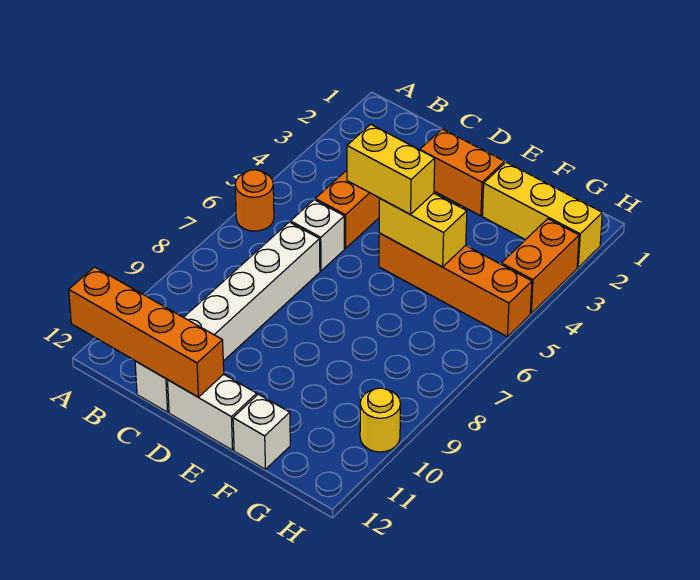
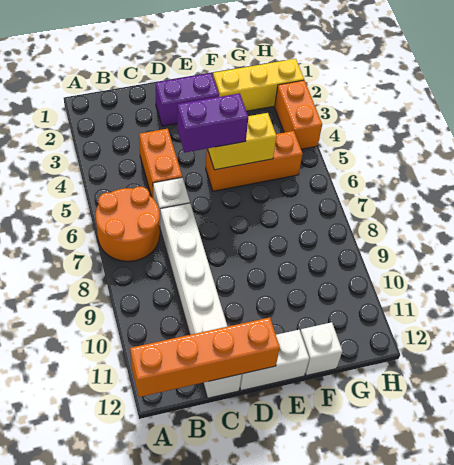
orange round brick A6 level 1 -> orange round brick A6:B7 level 1
orange brick D2:E2 level 1 -> purple brick D2:E2 level 1
yellow brick D5:E5 level 3 -> purple brick D5:E5 level 3
orange brick E5:H5 level 1 -> orange brick E5:G5 level 1
yellow round brick H10 level 1 -> none

